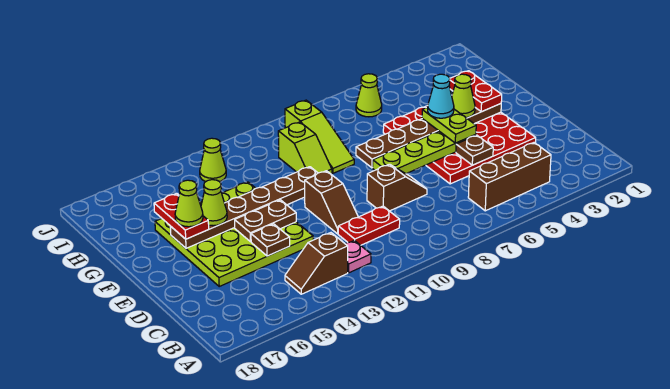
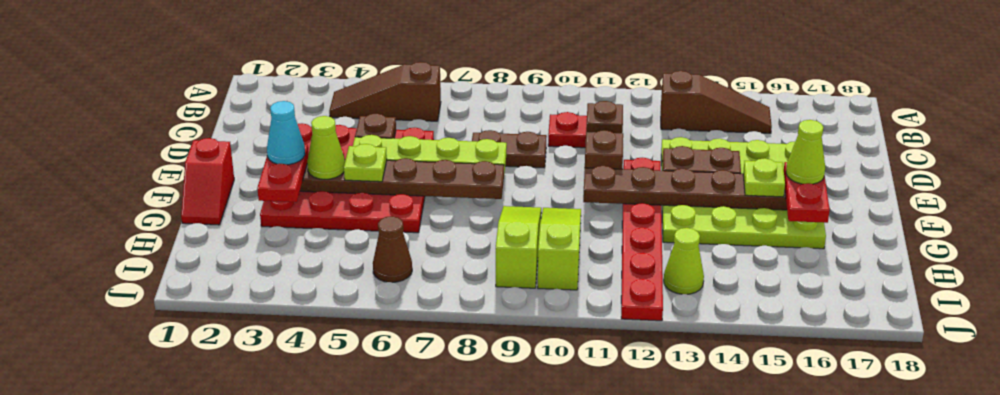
brown brick B4:B6 level 1 -> brown slope B4:B6 level 1 top 6
pink plate B12 level 1 -> none
brown slope B13:B14 level 1 top 13 -> brown slope B13:B15 level 1 top 13
brown slope D8:D9 level 1 top 9 -> brown plate D8:D9 level 1
brown plate D14 level 2 -> brown plate C11 level 2
lime plate E5:F5 level 3 -> lime plate F5 level 3
none -> red plate E12:J12 level 1
none -> red slope F1:G1 level 1 top F
cyan cone F5 level 4 -> cyan cone F3 level 4
lime cone F15 level 3 -> lime plate F15 level 3
lime slope G10:H10 level 1 top H -> lime slope G10:I10 level 1 top I
lime cone I6 level 1 -> brown cone I6 level 1

